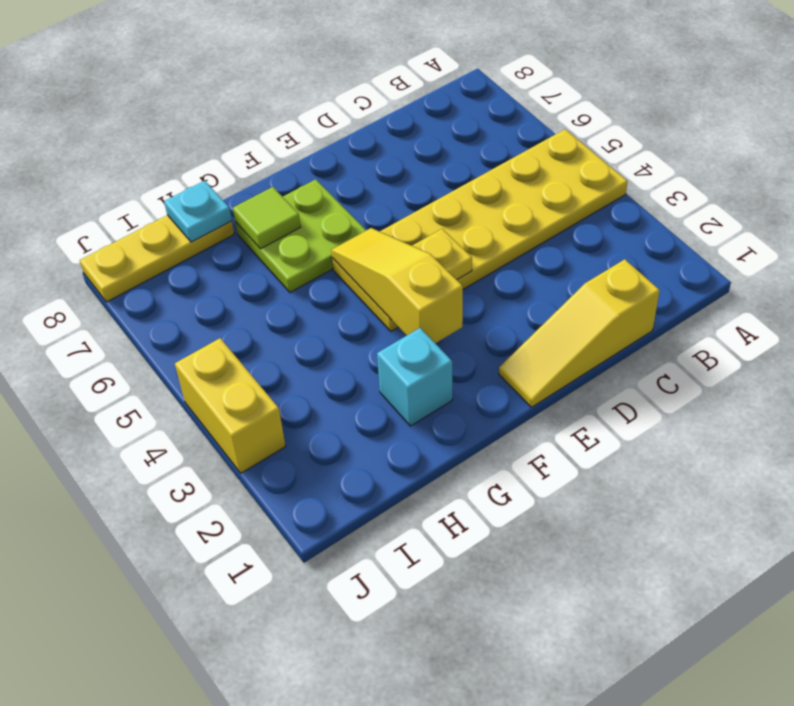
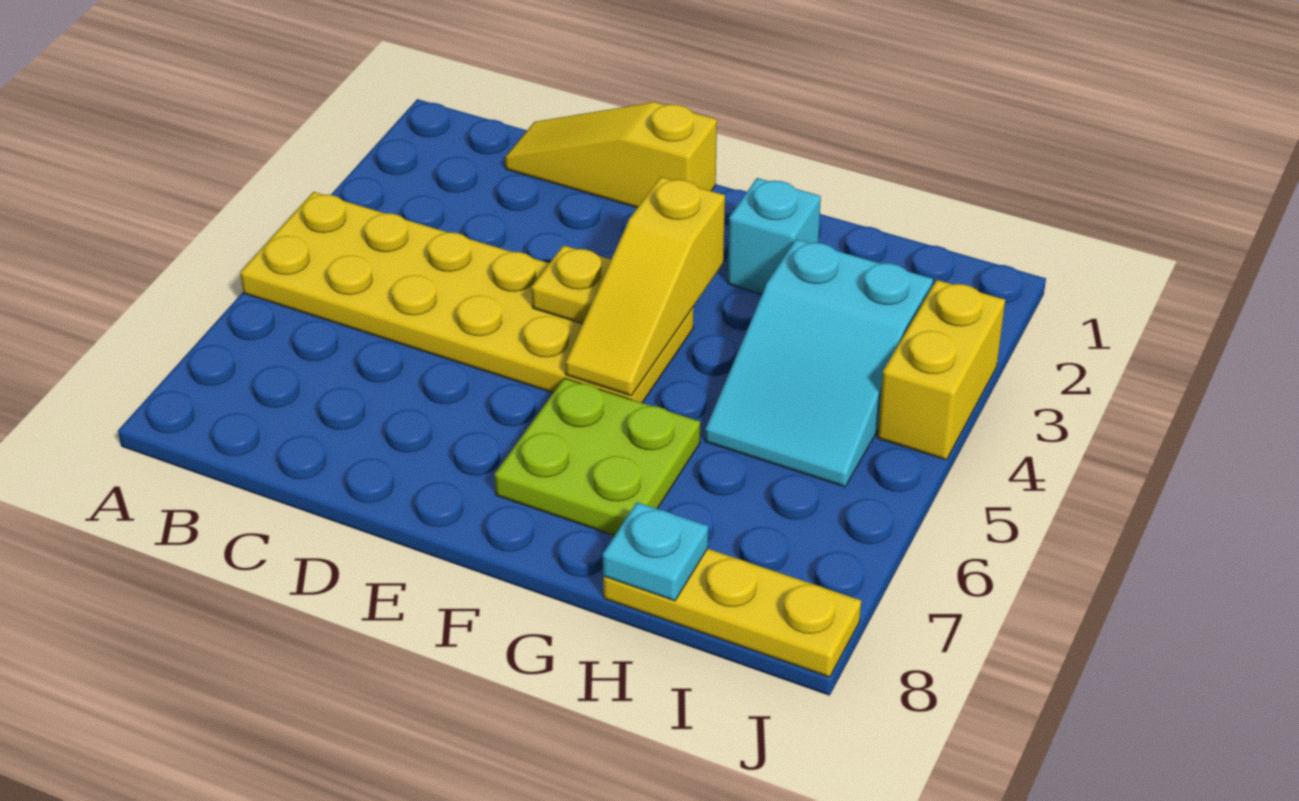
yellow slope C1:E1 level 1 top C -> yellow slope C1:E1 level 1 top E
lime tile G7 level 2 -> none
none -> cyan slope H3:I5 level 1 top 3

